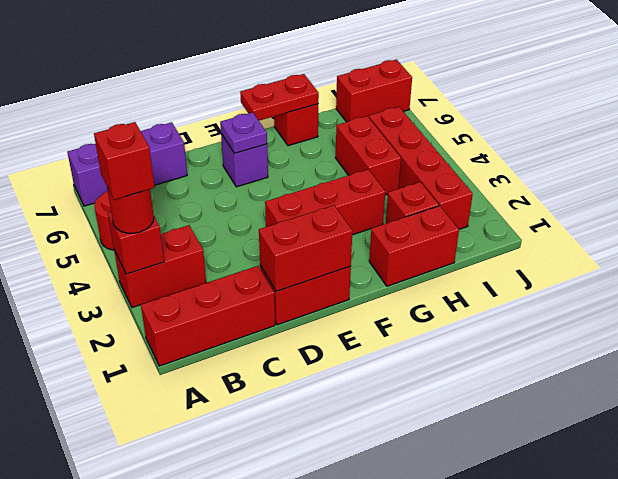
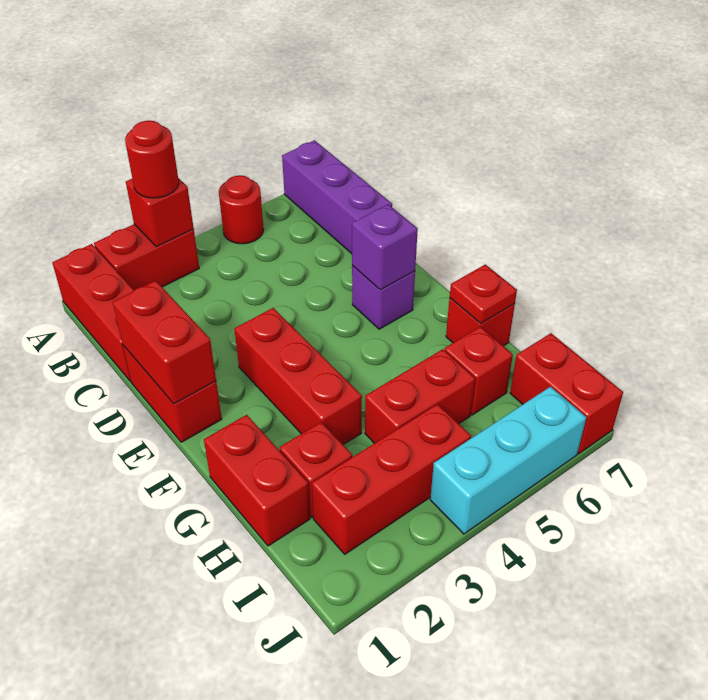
red brick A3:B3 level 1 -> red brick A2:A3 level 1
red brick A3 level 4 -> red brick H6 level 1
purple plate E6 level 2 -> purple brick E6 level 2
red plate F7:G7 level 2 -> red plate G7 level 2
red brick I2:I5 level 1 -> red brick I2:I4 level 1
none -> cyan brick J4:J6 level 1

